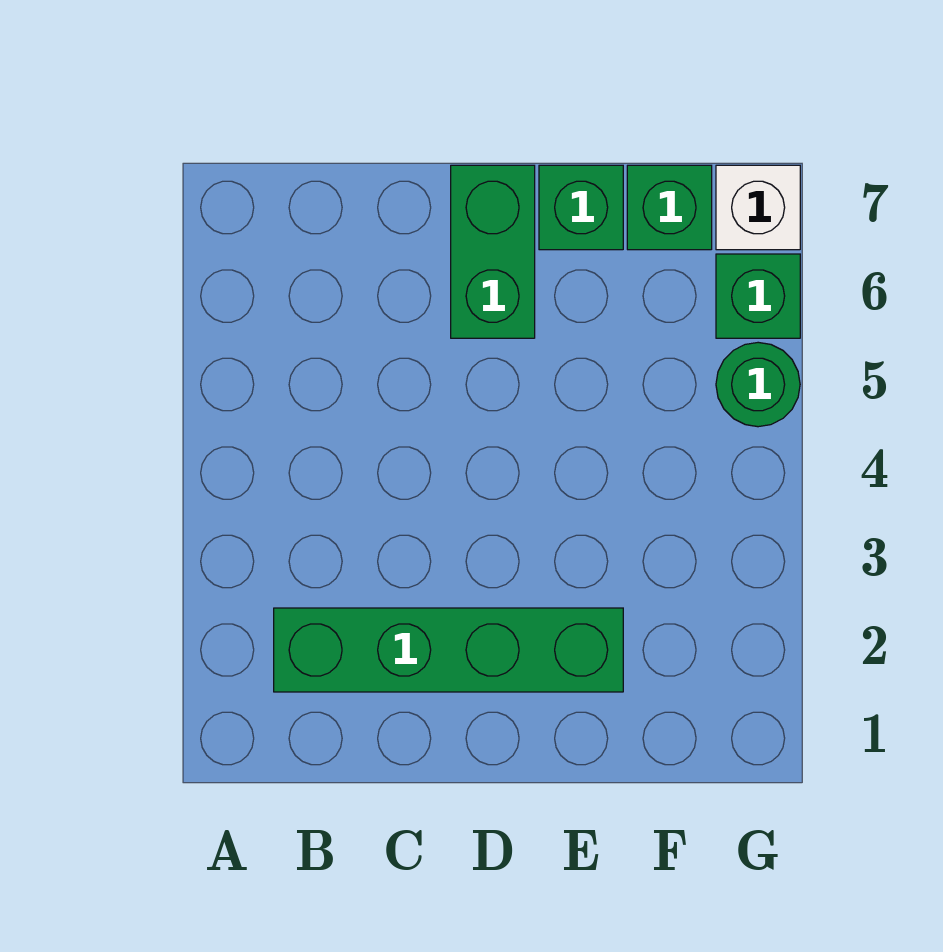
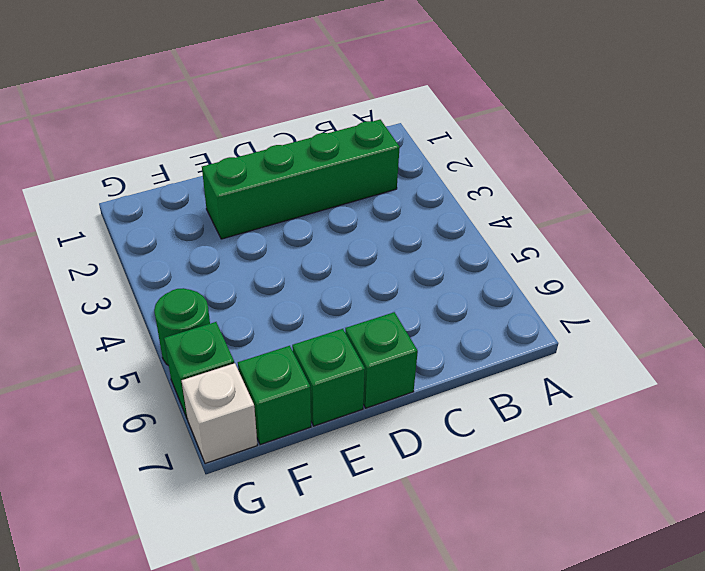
green brick D6:D7 level 1 -> green brick D7 level 1

